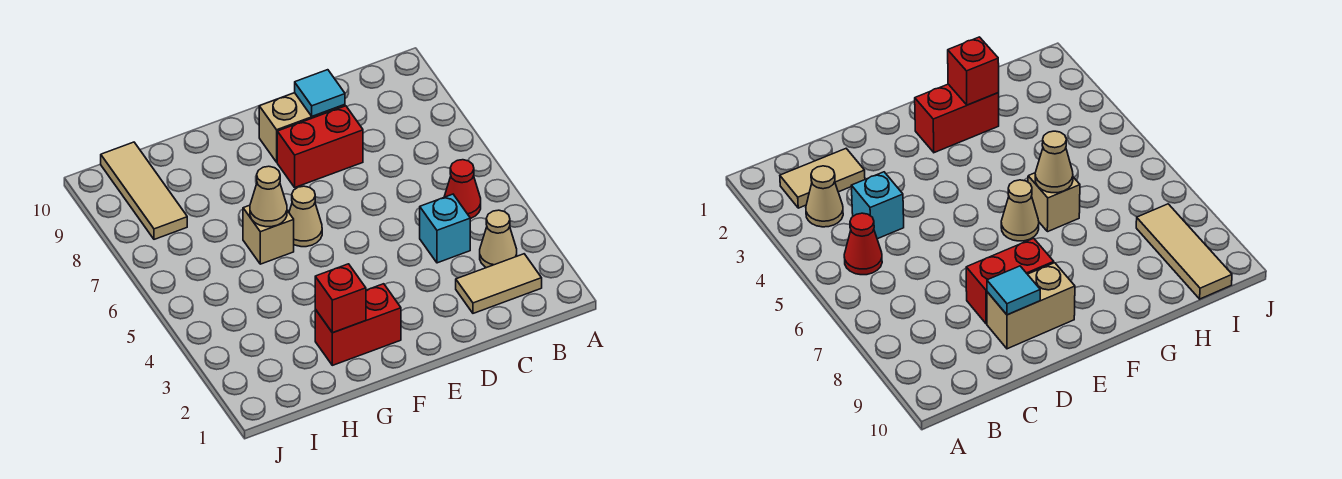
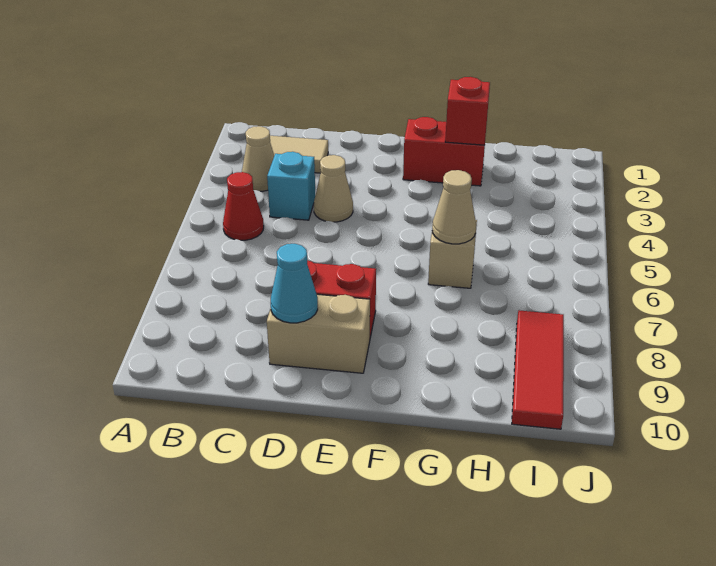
cyan tile D9 level 2 -> cyan cone D9 level 2
tan cone F6 level 1 -> tan cone D4 level 1
tan tile I8:I10 level 1 -> red tile I8:I10 level 1

